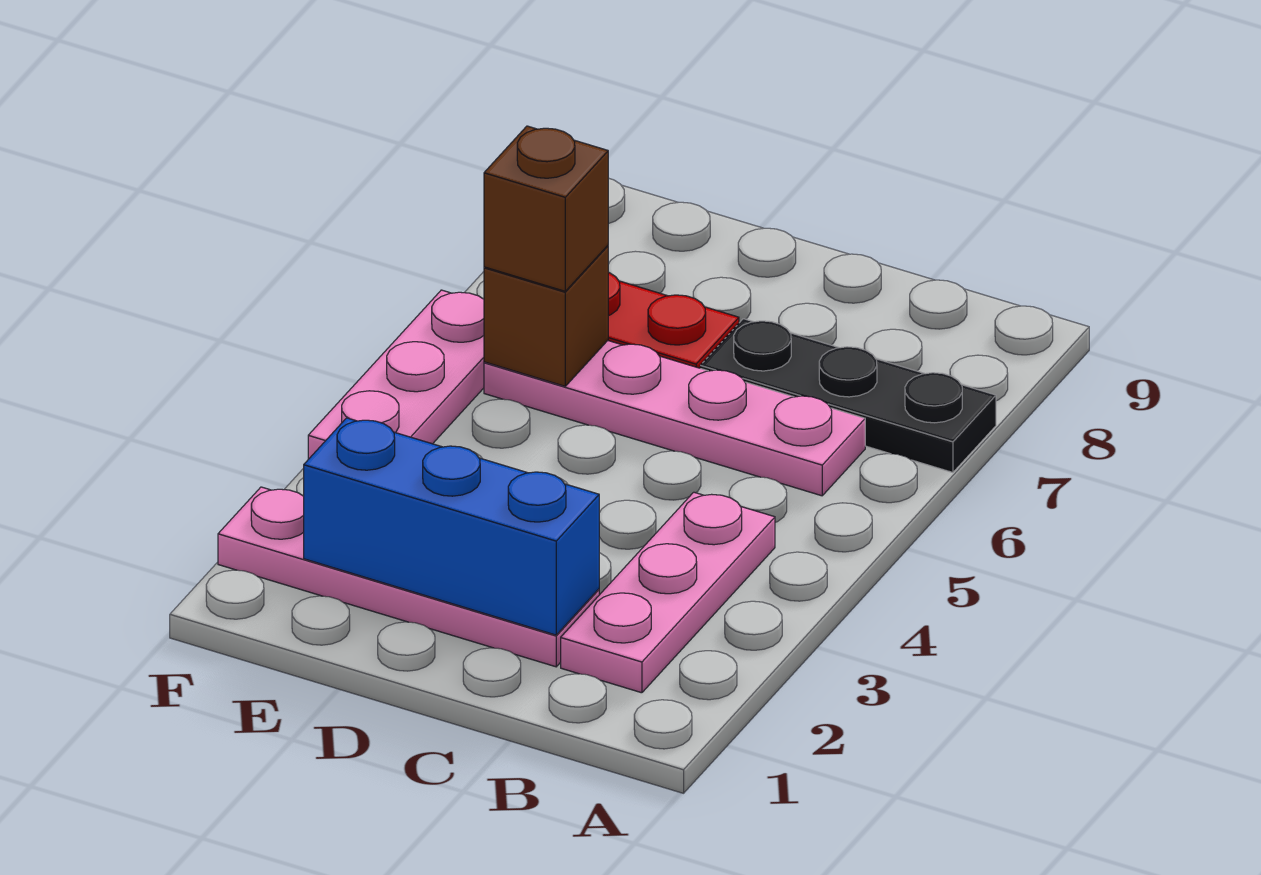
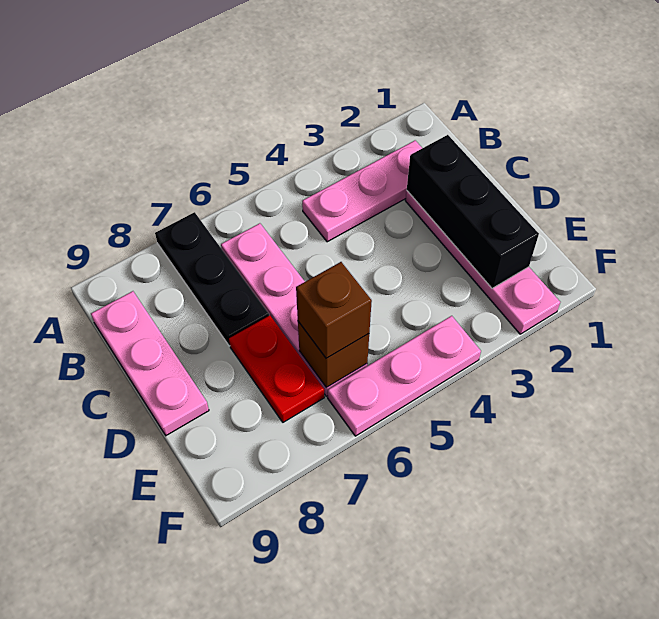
none -> pink plate B9:D9 level 1
blue brick C2:E2 level 2 -> black brick C2:E2 level 2

